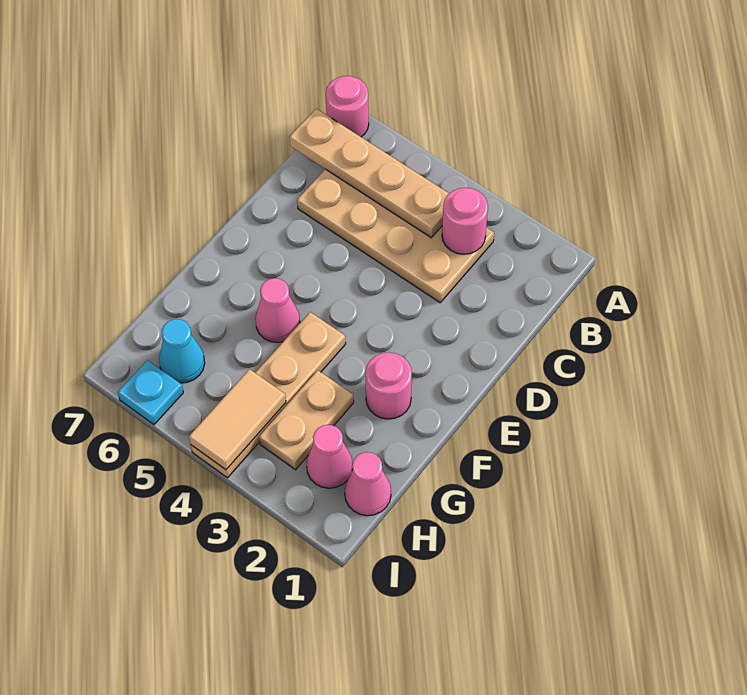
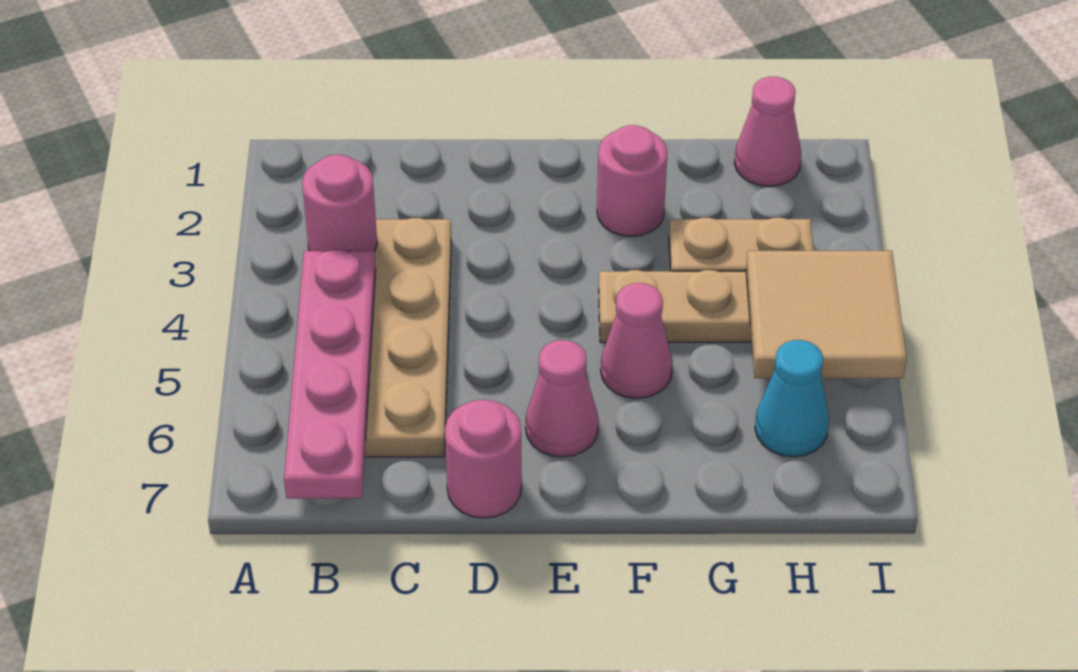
pink round brick A7 level 1 -> pink round brick D7 level 1
tan plate B4:B7 level 2 -> pink plate B4:B7 level 2
pink cone H2 level 1 -> pink cone E6 level 1
tan tile H4:I4 level 2 -> tan tile H4:I5 level 2
cyan plate I6 level 1 -> none

